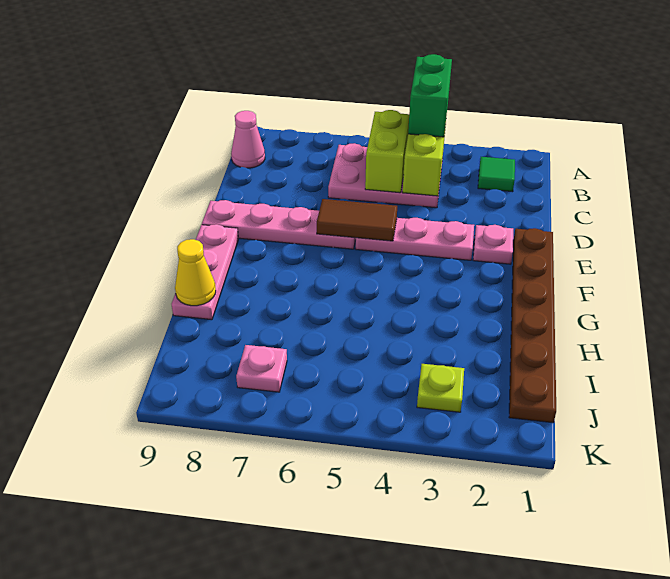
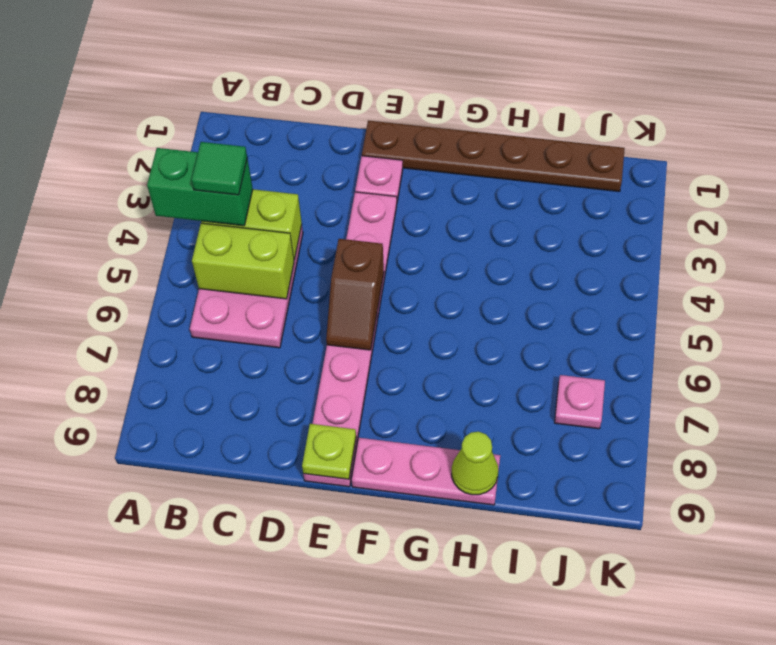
green tile B2 level 1 -> green tile B4 level 4
pink cone B9 level 1 -> none
brown tile E5:E6 level 2 -> brown slope E5:E6 level 2 top 5
yellow cone H9 level 2 -> lime cone H9 level 2
lime plate J3 level 1 -> lime plate E9 level 2

